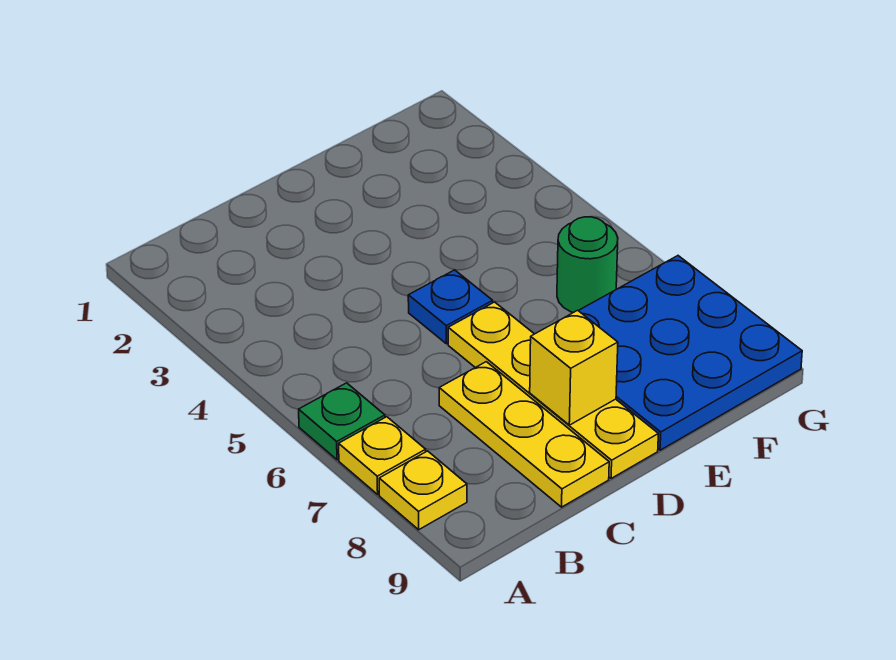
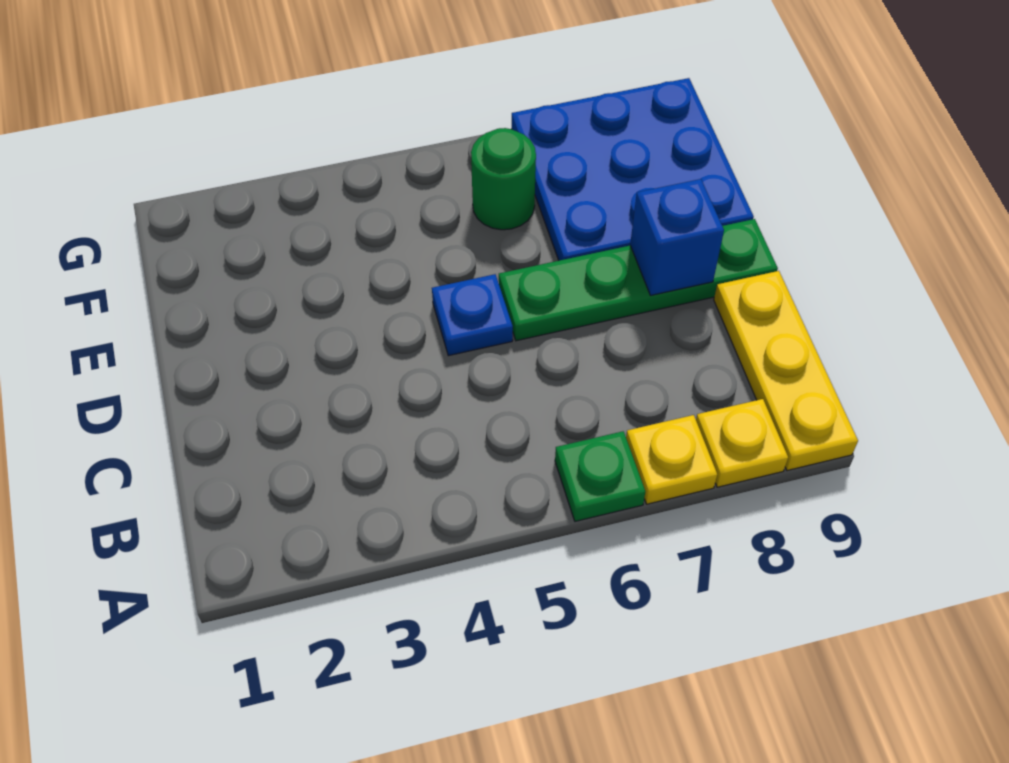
yellow plate C7:C9 level 1 -> yellow plate A9:C9 level 1
yellow plate D6:D9 level 1 -> green plate D6:D9 level 1
yellow brick D8 level 2 -> blue brick D8 level 2

